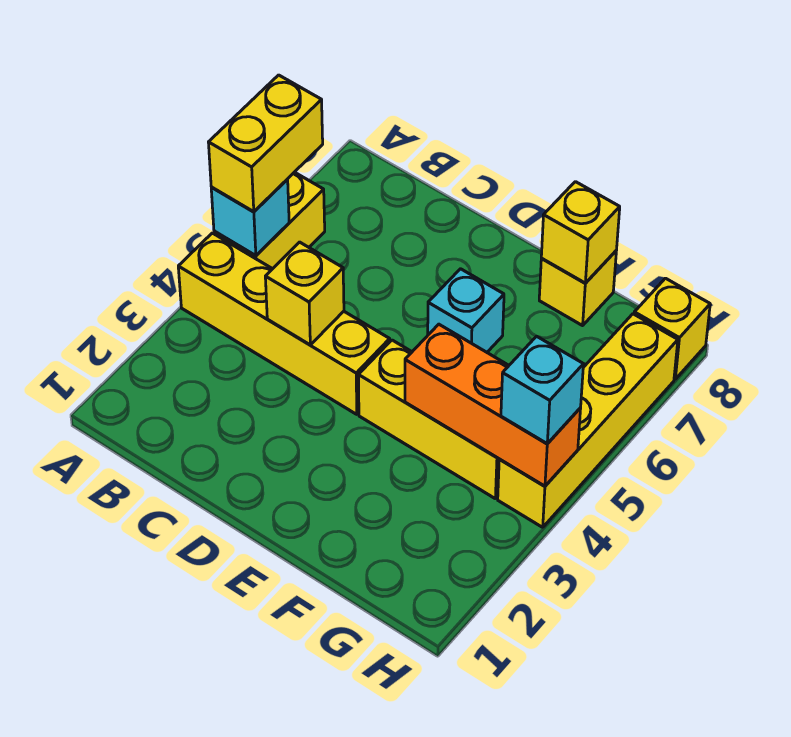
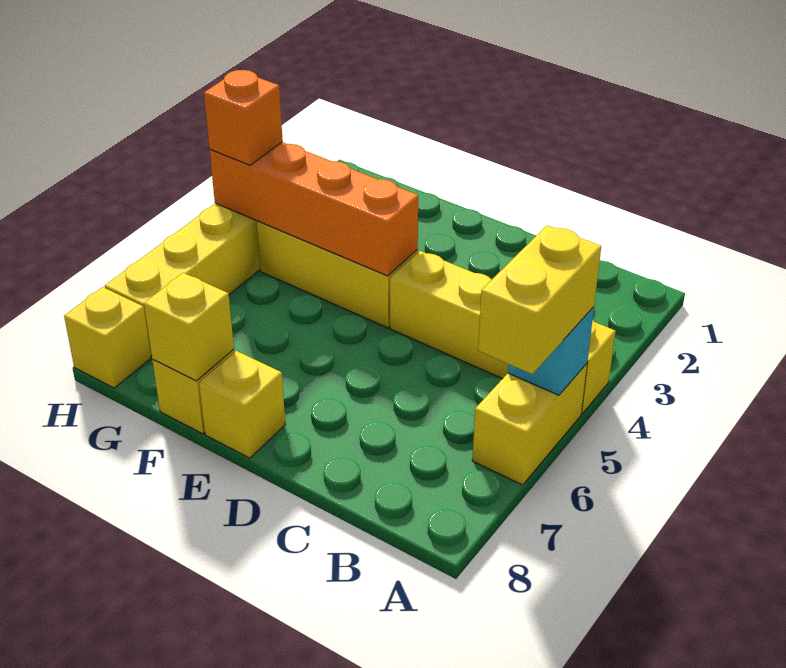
yellow brick C4 level 2 -> yellow brick E8 level 1
cyan brick E6 level 1 -> none
orange brick F4:H4 level 2 -> orange brick E4:H4 level 2
cyan brick H4 level 3 -> orange brick H4 level 3

